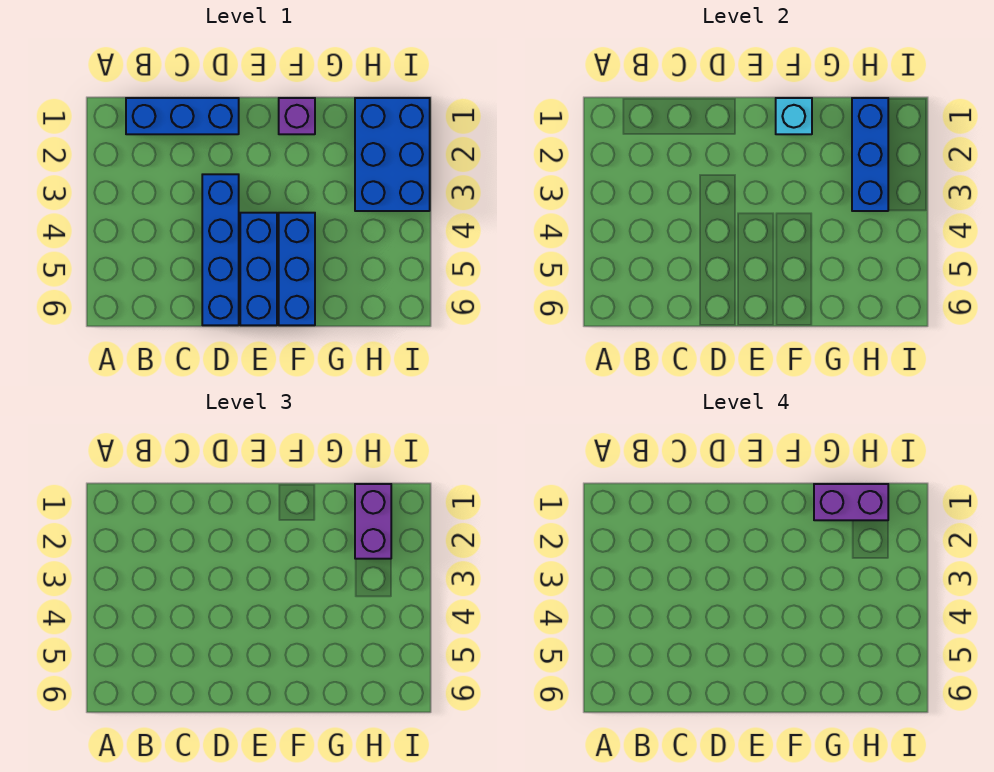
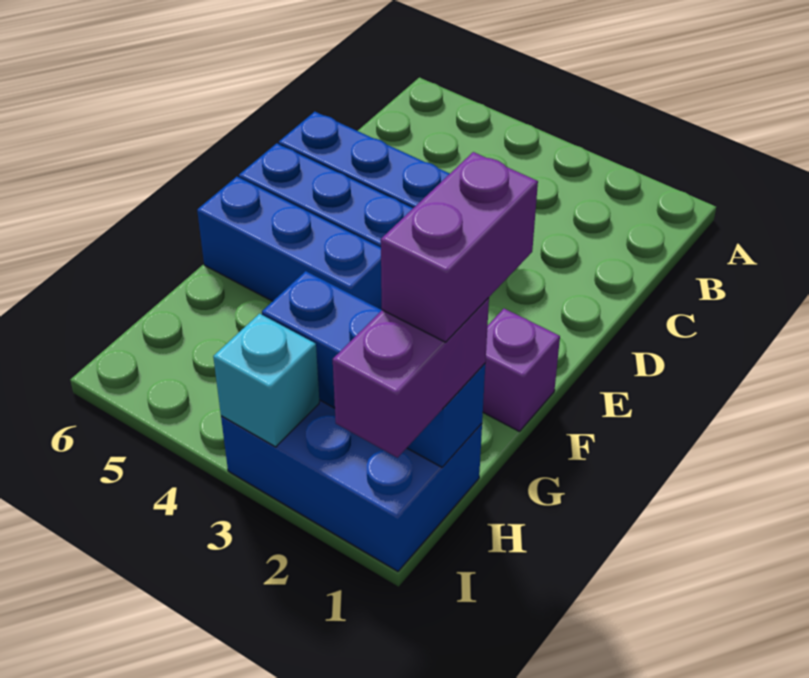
blue brick B1:D1 level 1 -> none
cyan brick F1 level 2 -> cyan brick I3 level 2
purple brick H1:H2 level 3 -> purple brick H1:I1 level 3

